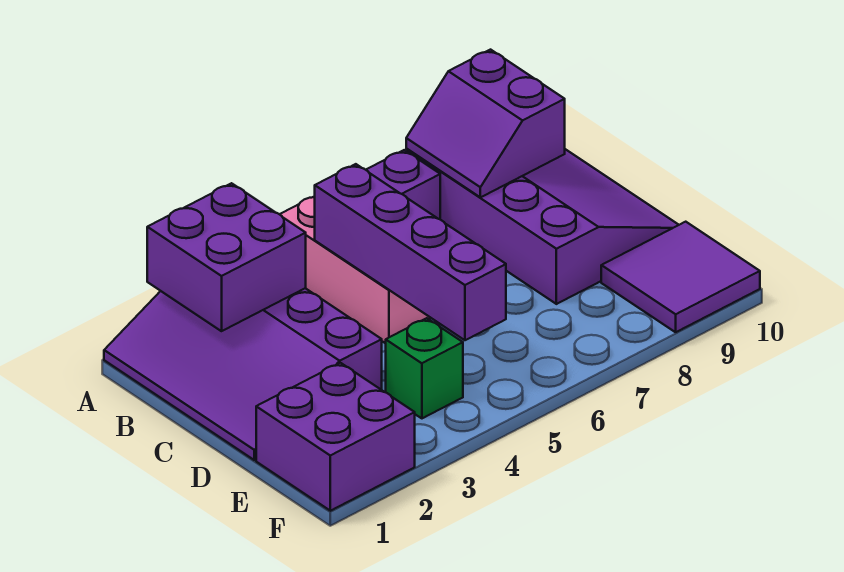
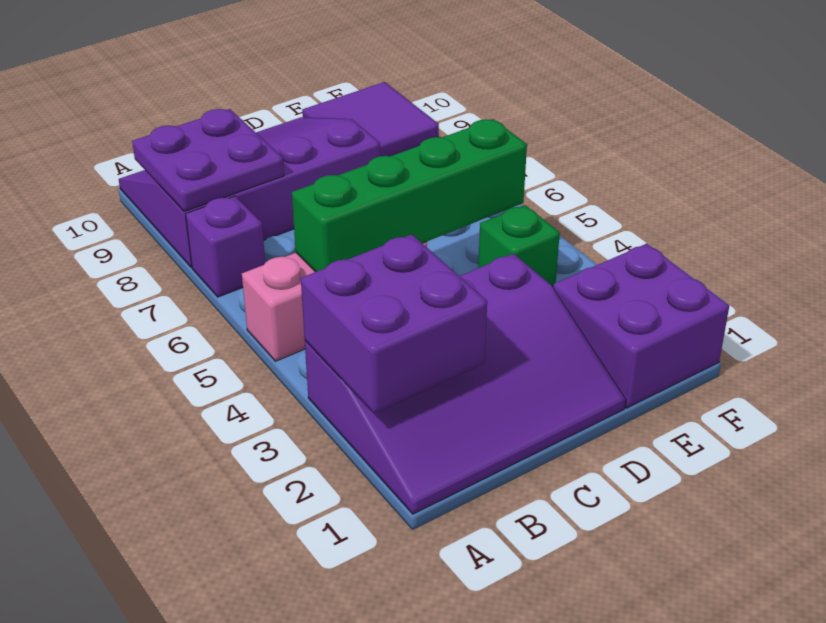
purple slope A8:B9 level 2 top 9 -> purple plate A8:B9 level 2
purple brick B5:E5 level 2 -> green brick B5:E5 level 2

